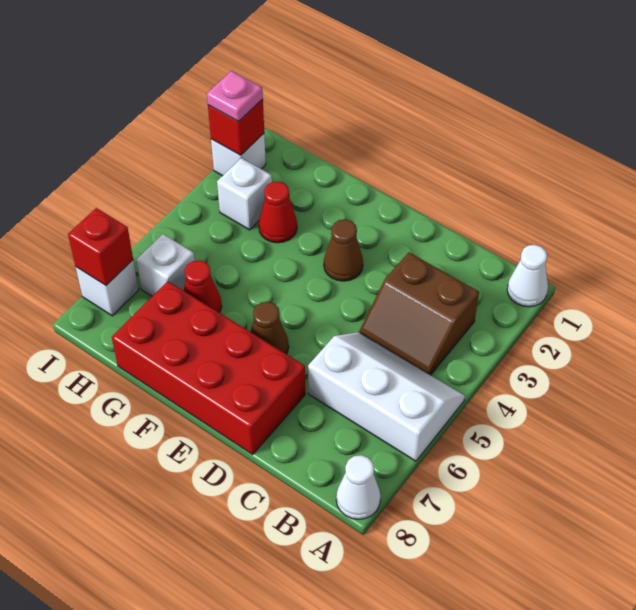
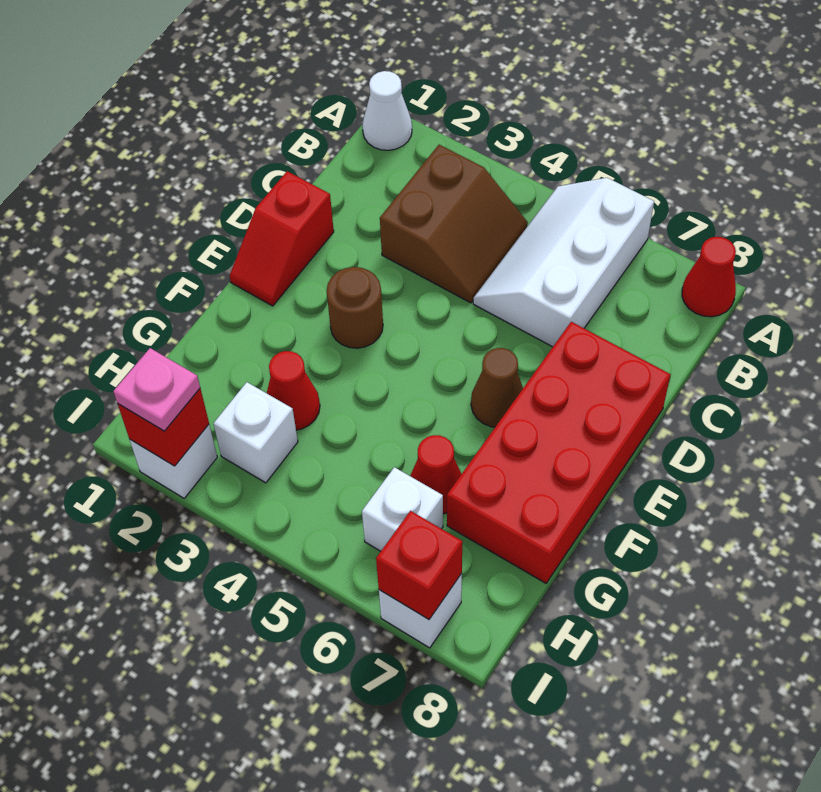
white cone A8 level 1 -> red cone A8 level 1
none -> red slope D1:E1 level 1 top D
brown cone E3 level 1 -> brown round brick E3 level 1

